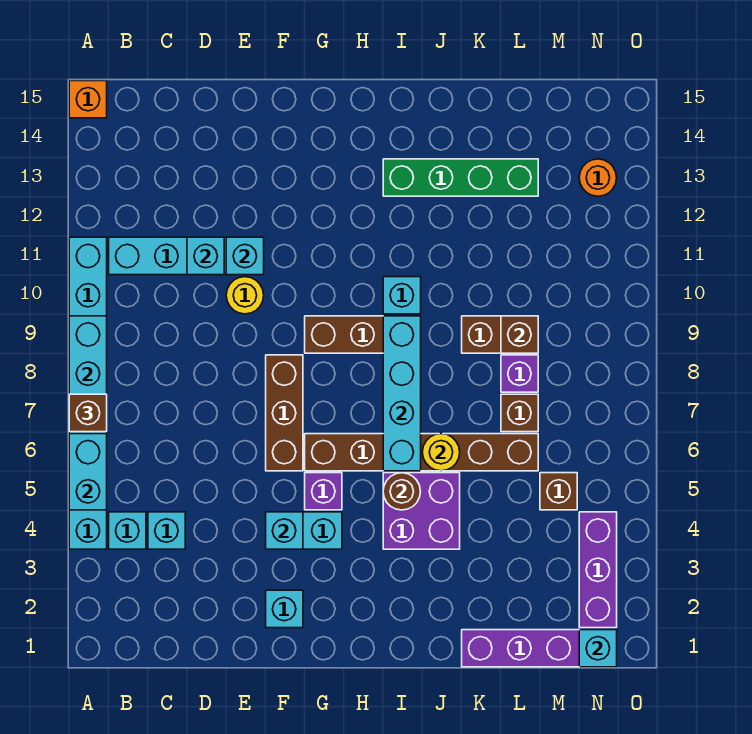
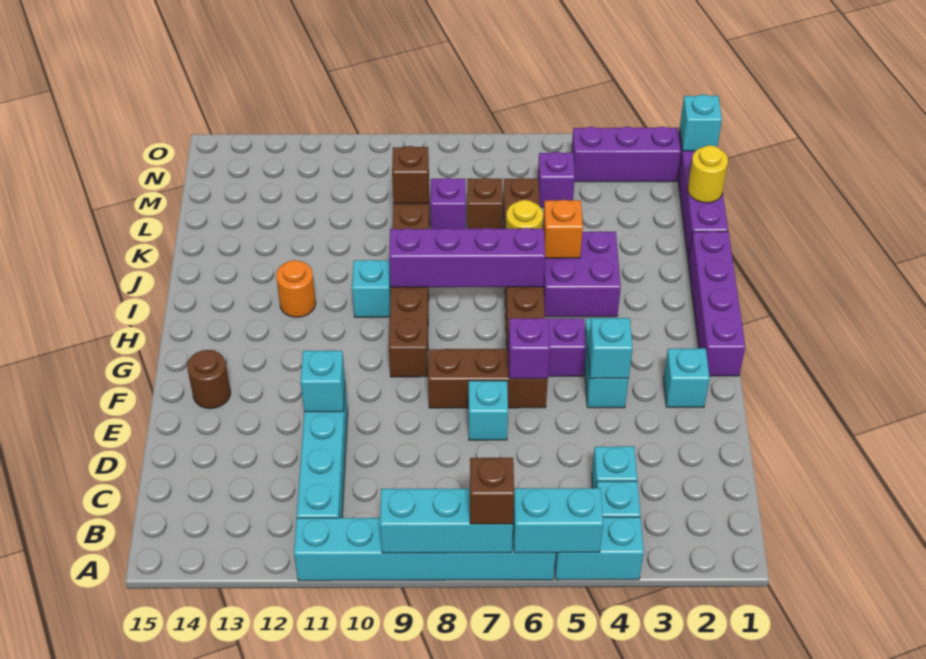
orange brick A15 level 1 -> orange brick J5 level 2
cyan brick D11 level 2 -> cyan brick E7 level 1
yellow round brick E10 level 1 -> yellow round brick L1 level 2
none -> purple brick F6 level 2
none -> purple brick G1:J1 level 1
brown round brick I5 level 2 -> brown round brick F14 level 1
cyan brick I6:I9 level 2 -> purple brick I6:I9 level 2
green brick I13:L13 level 1 -> none
brown brick M5 level 1 -> purple brick M5 level 1
orange round brick N13 level 1 -> orange round brick I12 level 1

